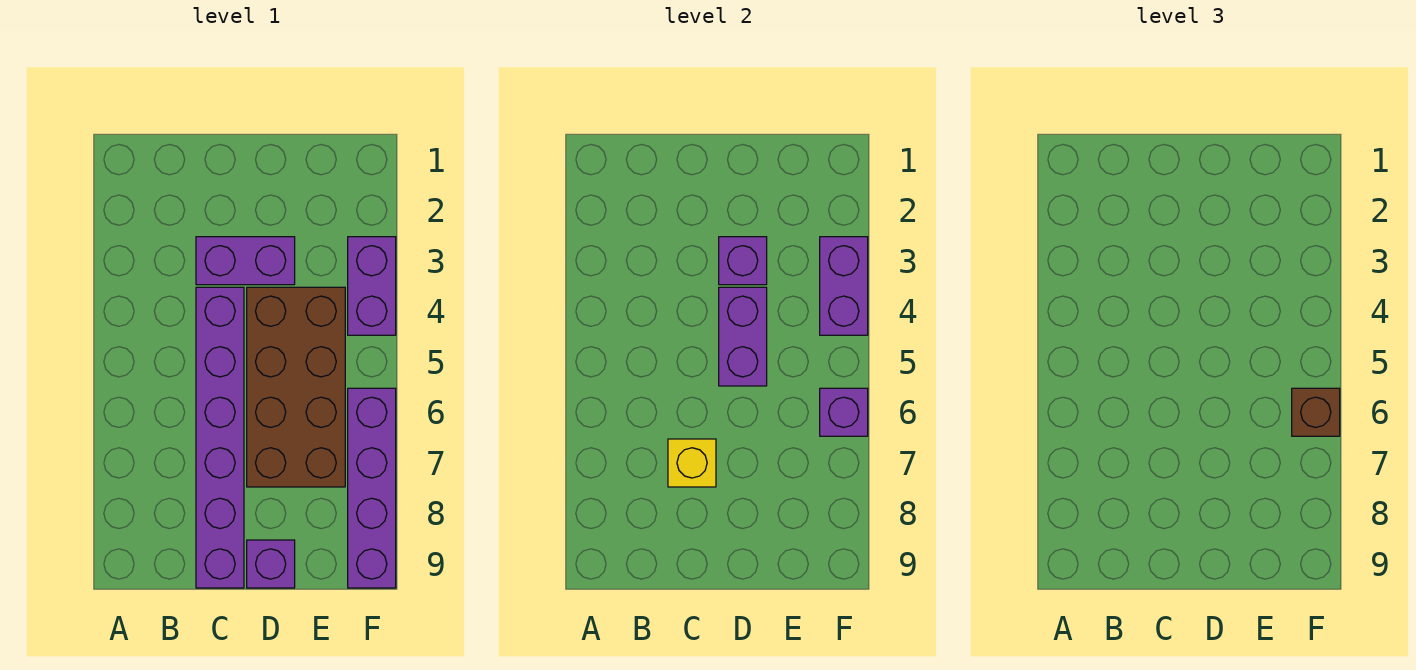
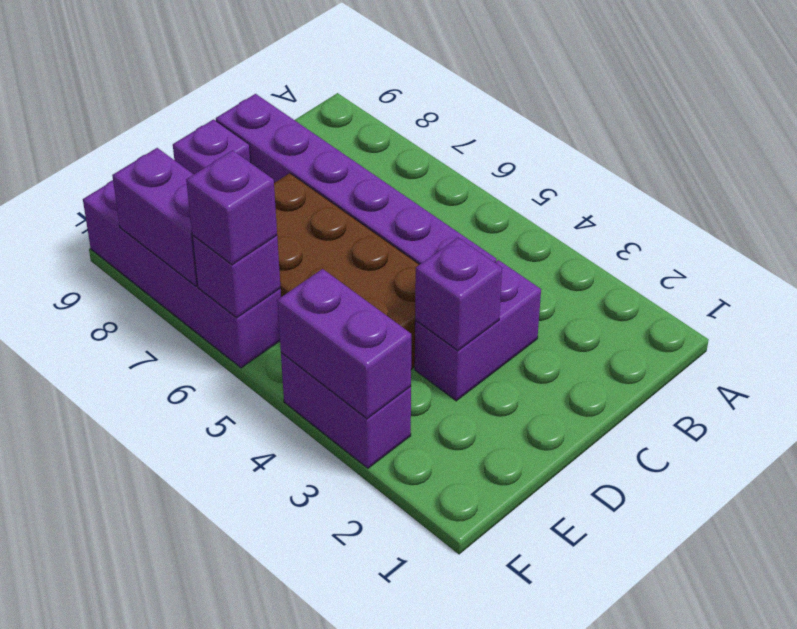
yellow brick C7 level 2 -> none
purple brick D4:D5 level 2 -> purple brick F7:F8 level 2
brown brick F6 level 3 -> purple brick F6 level 3

